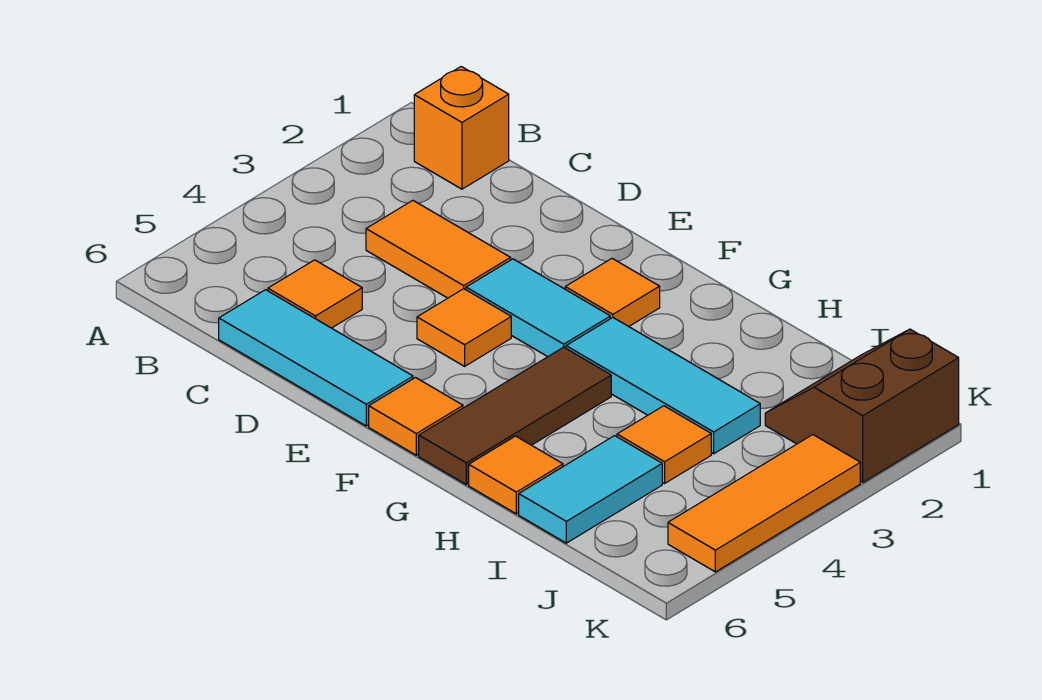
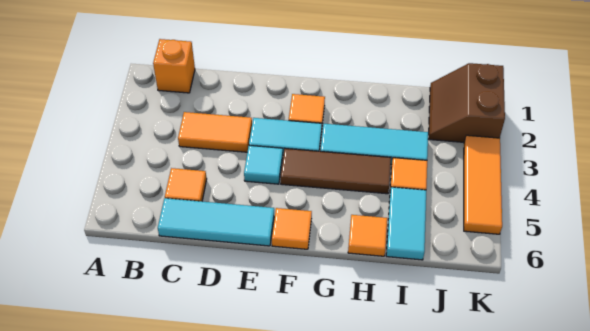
orange tile E4 level 1 -> cyan tile E4 level 1
brown tile G4:G6 level 1 -> brown tile F4:H4 level 1

